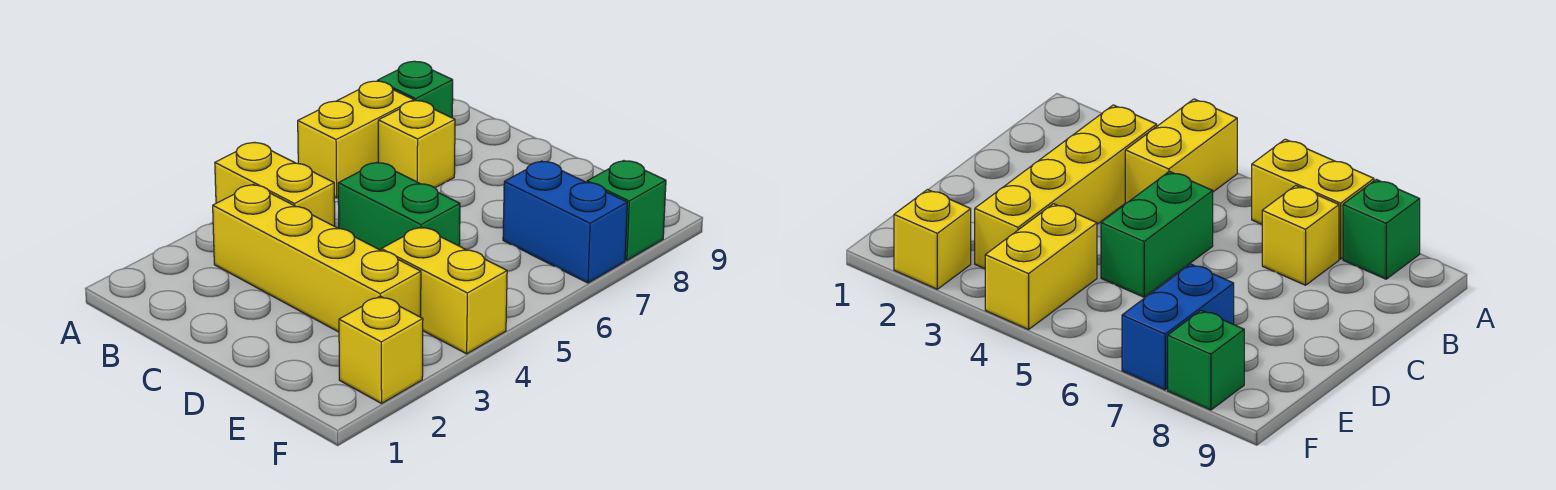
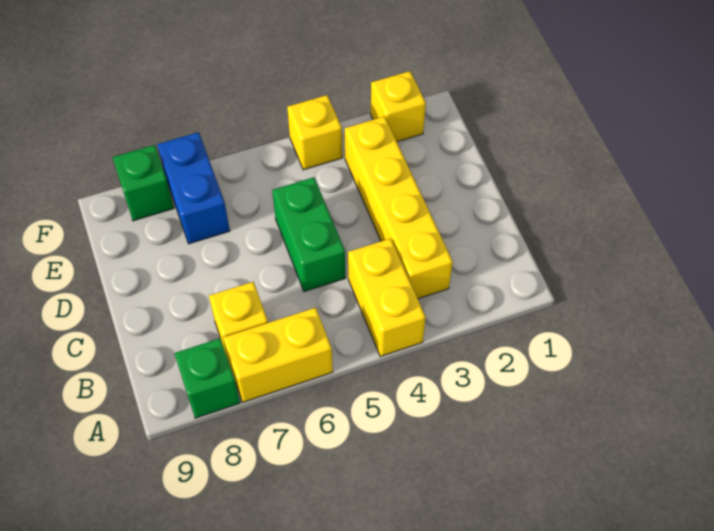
yellow brick E4:F4 level 1 -> yellow brick F4 level 1

